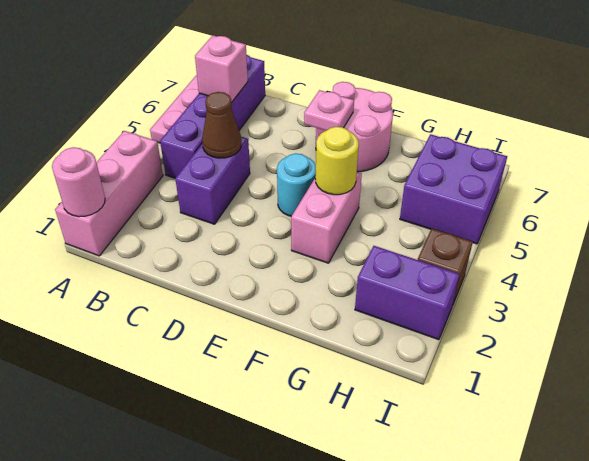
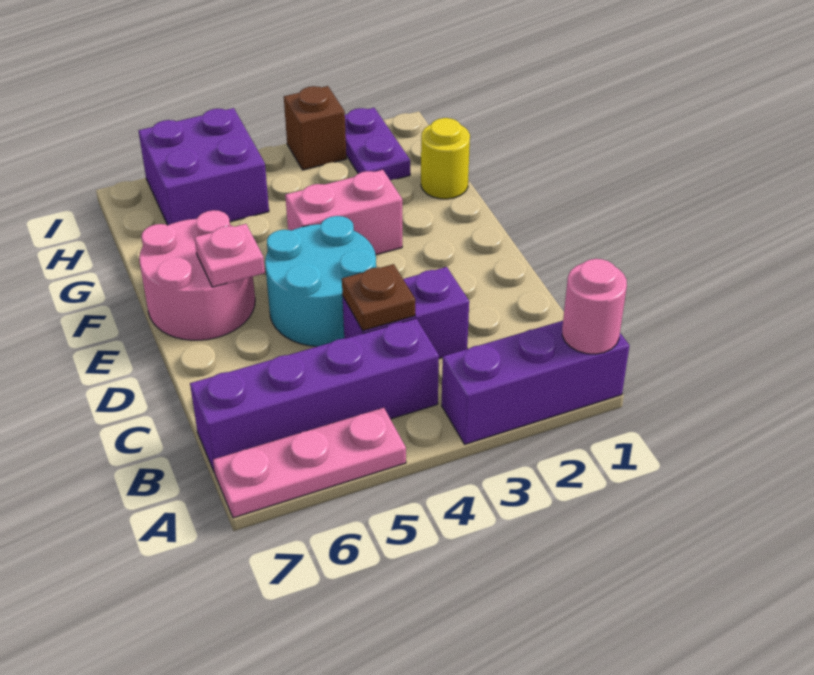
pink brick A1:A3 level 1 -> purple brick A1:A3 level 1
pink brick B6 level 2 -> none
brown cone C4 level 2 -> brown plate C4 level 2
cyan round brick E4 level 1 -> cyan round brick D4:E5 level 1
yellow round brick F4 level 2 -> yellow round brick G1 level 1
purple brick H2:I2 level 1 -> purple plate H2:I2 level 1

